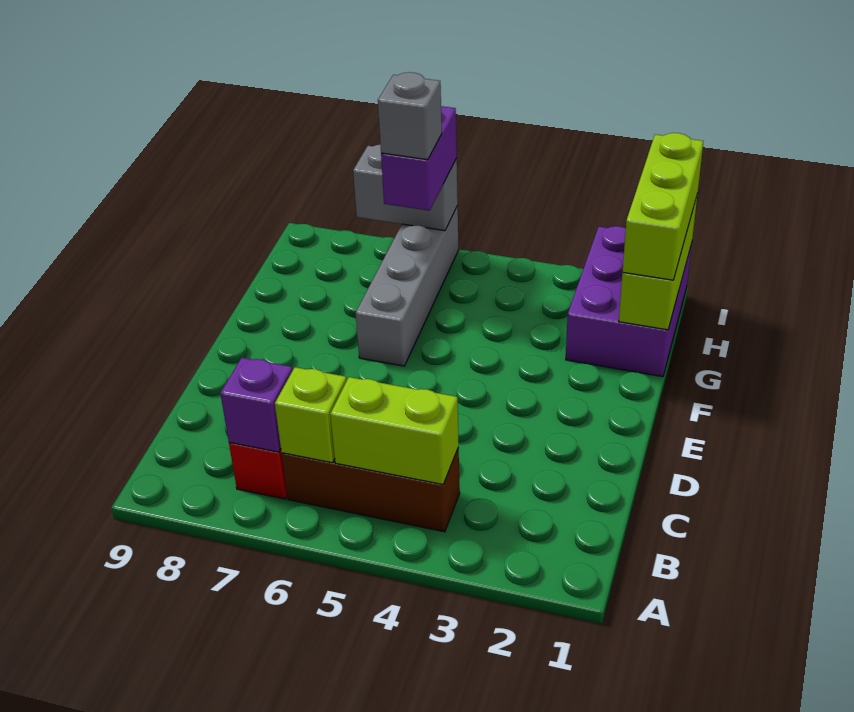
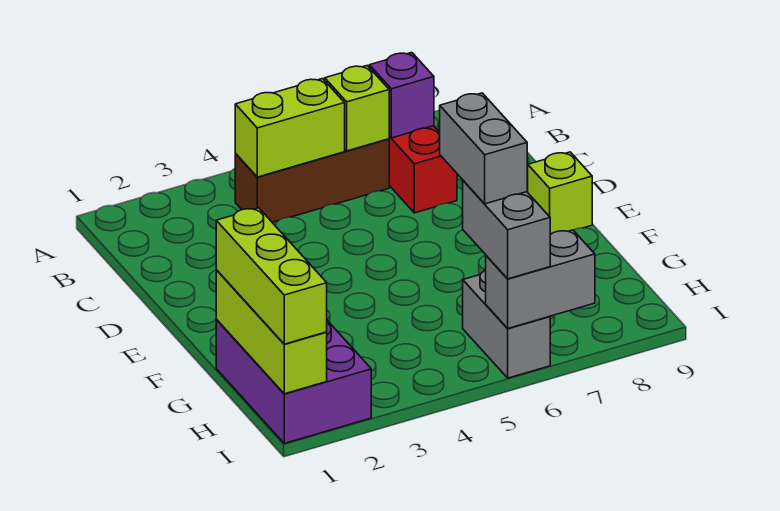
none -> lime brick E9 level 1
grey brick F6:I6 level 1 -> grey brick H6:I6 level 1
purple brick H6:I6 level 3 -> grey brick H6:I6 level 3
grey brick H6 level 4 -> grey brick G6:H6 level 4

